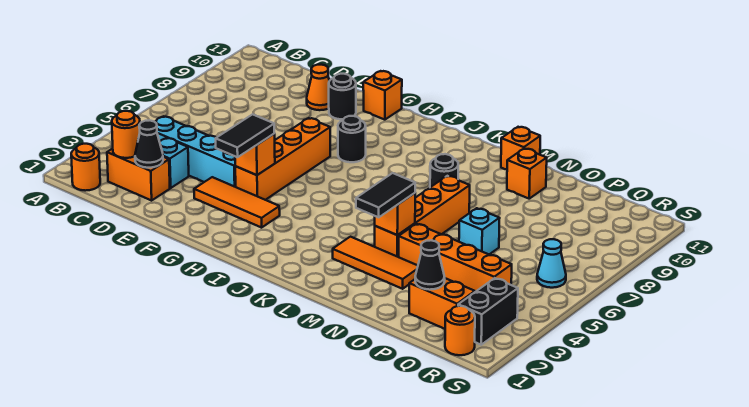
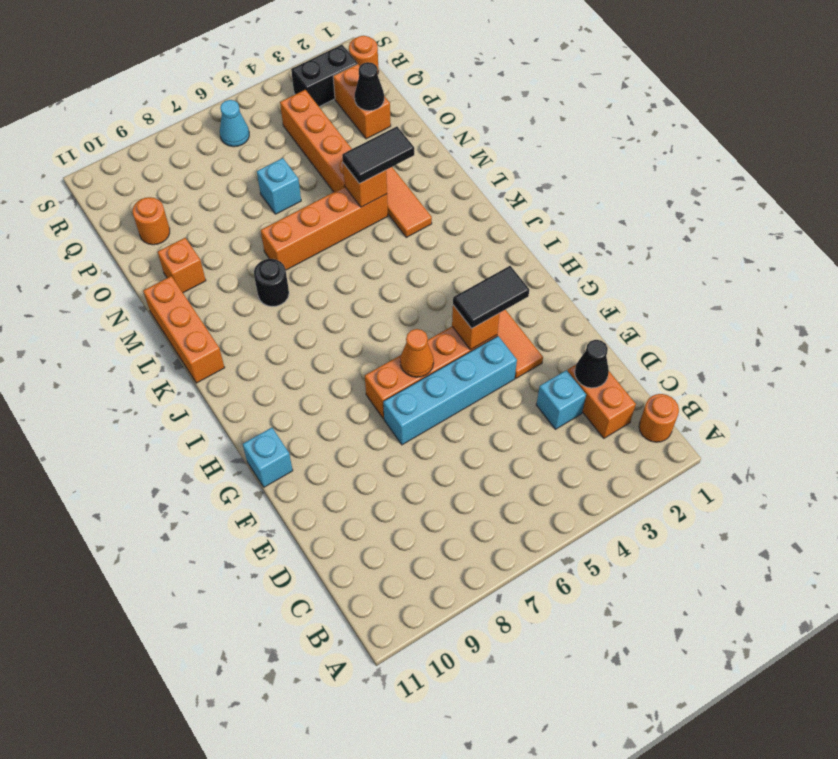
orange round brick C2 level 2 -> orange round brick P10 level 1
cyan brick C4:F4 level 1 -> cyan brick F4:F7 level 1
orange cone E10 level 1 -> orange cone G6 level 2
black round brick F10 level 1 -> none
orange brick G11 level 1 -> cyan brick G11 level 1
black round brick H8 level 1 -> none
orange brick M11 level 1 -> orange brick K11:M11 level 1

